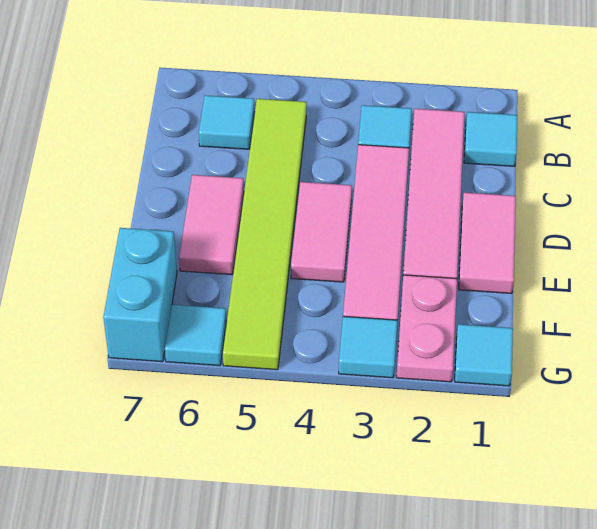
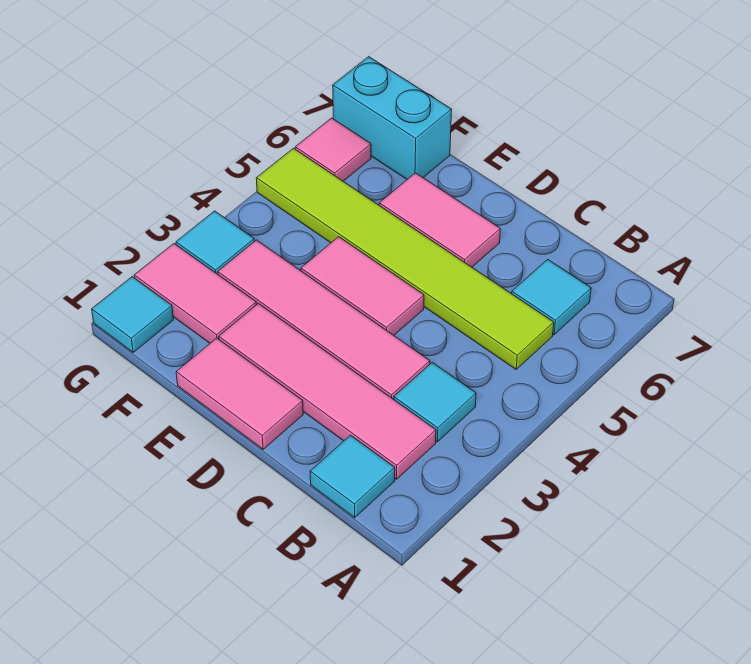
pink plate F2:G2 level 1 -> pink tile F2:G2 level 1
cyan tile G6 level 1 -> pink tile G6 level 1

